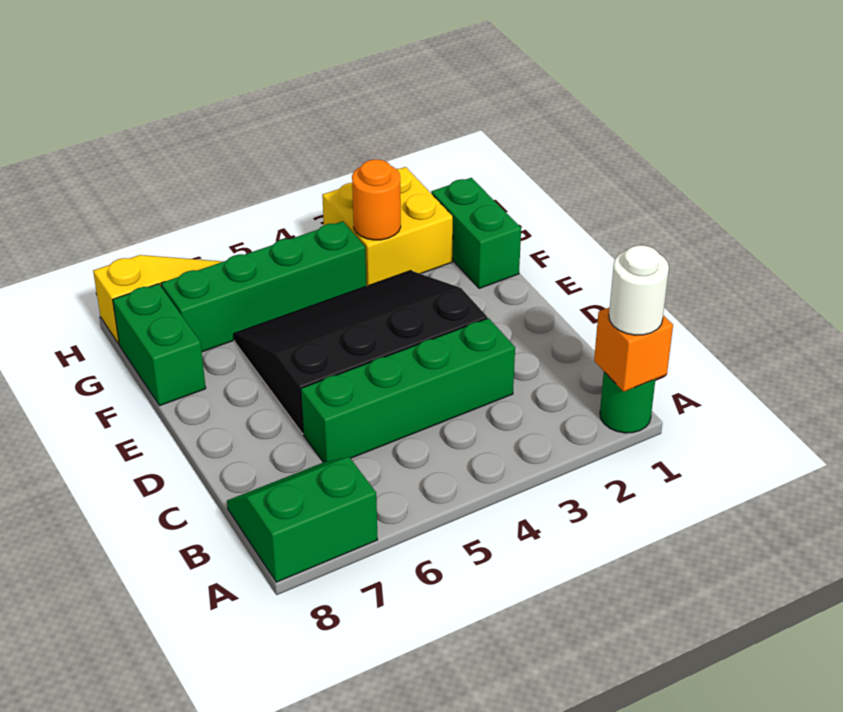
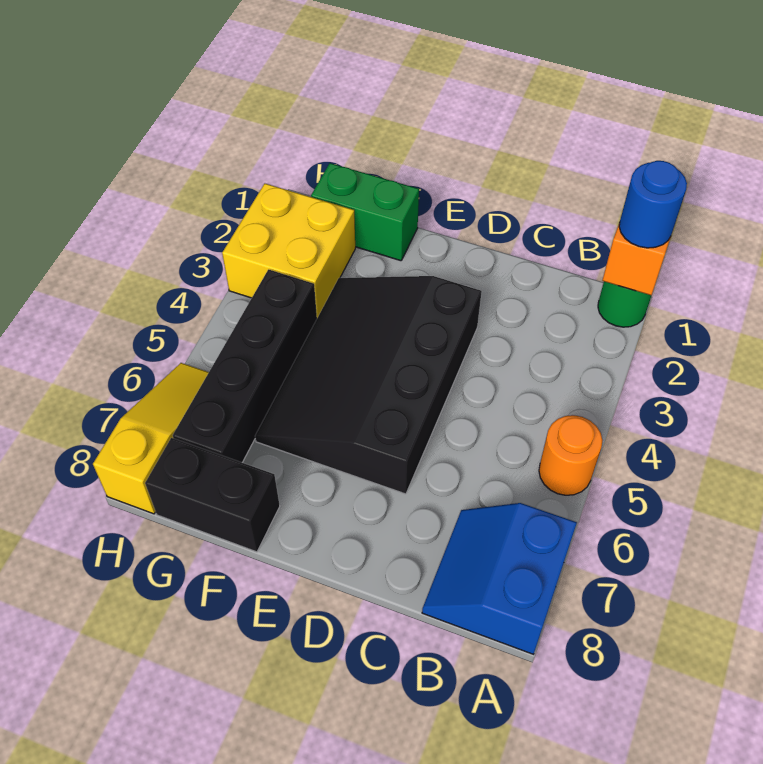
white round brick A1 level 3 -> blue round brick A1 level 3
green slope A7:B8 level 1 top A -> blue slope A7:B8 level 1 top A
green brick C3:C6 level 1 -> none
green brick F8:G8 level 1 -> black brick F8:G8 level 1
orange round brick G3 level 2 -> orange round brick A5 level 1
green brick G4:G7 level 1 -> black brick G4:G7 level 1

